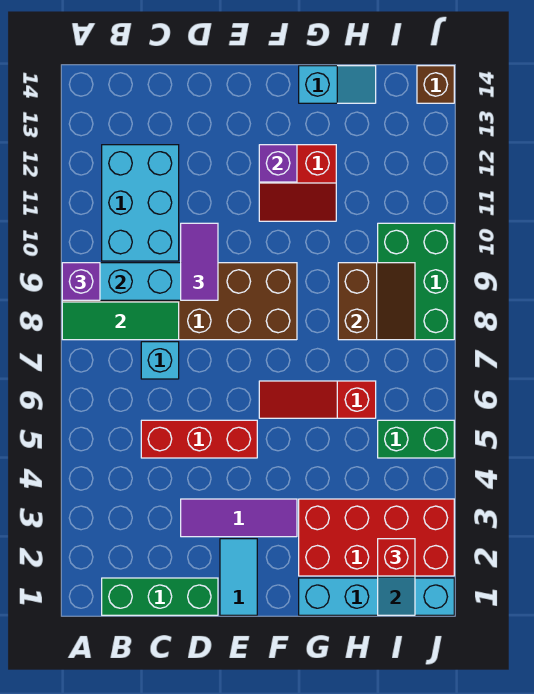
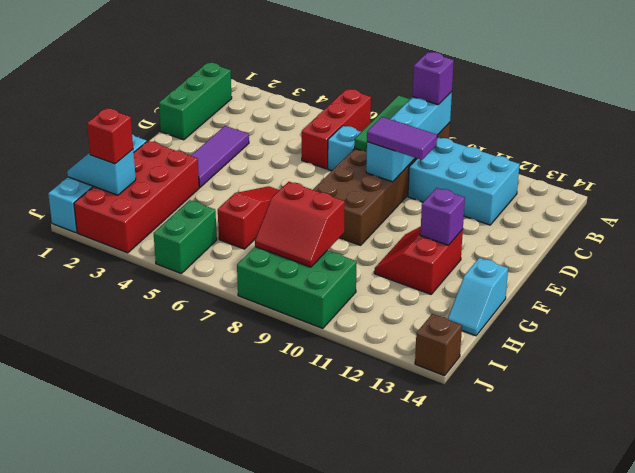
red brick C5:E5 level 1 -> red brick A6:C6 level 1
cyan tile E1:E2 level 1 -> none
brown slope H8:I9 level 2 top H -> red slope H8:I9 level 2 top H

